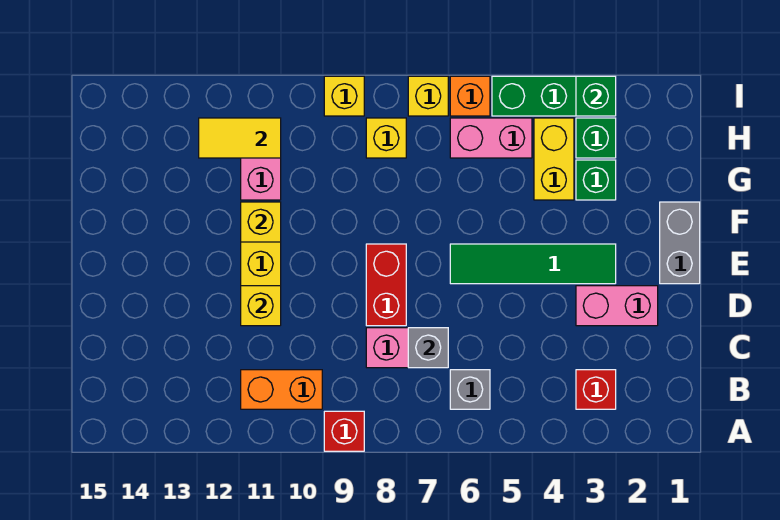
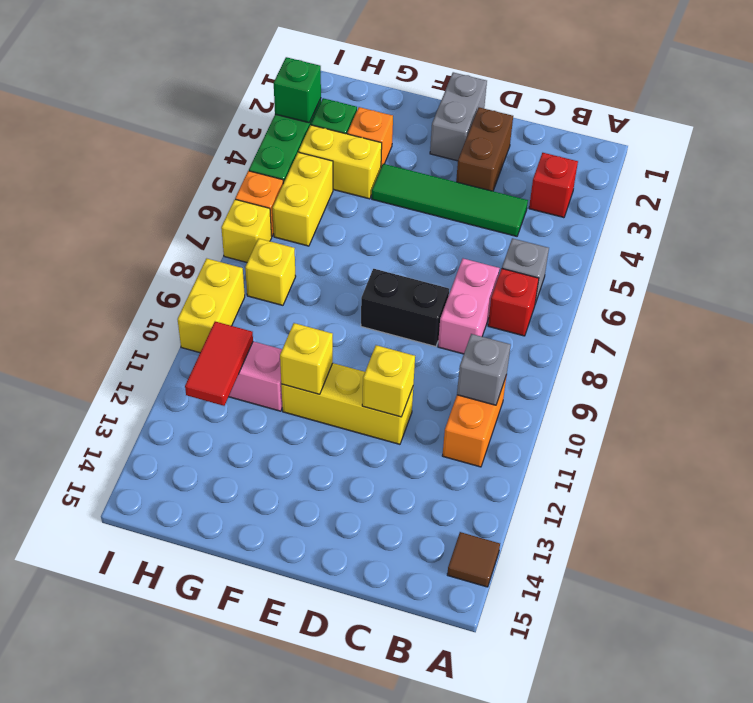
red brick A9 level 1 -> red brick B7 level 1
none -> brown tile A14 level 1
grey brick C7 level 2 -> grey brick B10 level 2
pink brick D2:D3 level 1 -> brown brick D2:D3 level 1
red brick D8:E8 level 1 -> black brick D8:E8 level 1
grey brick E1:F1 level 1 -> grey brick E1:E2 level 1
green tile E3:E6 level 1 -> green tile C4:F4 level 1
green brick G3 level 1 -> orange brick G3 level 1
pink brick H5:H6 level 1 -> yellow brick H5:H6 level 1
yellow tile H11:H12 level 2 -> red tile H11:H12 level 2
yellow brick I9 level 1 -> yellow brick I9:I10 level 1

